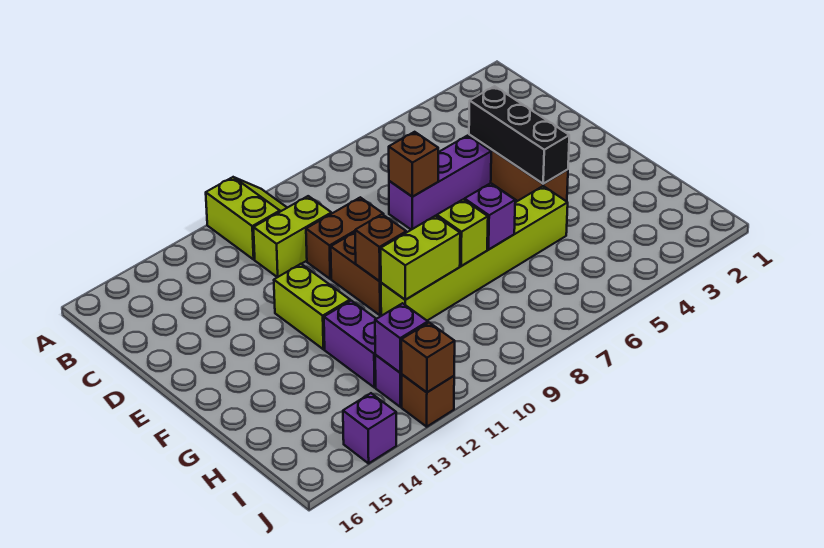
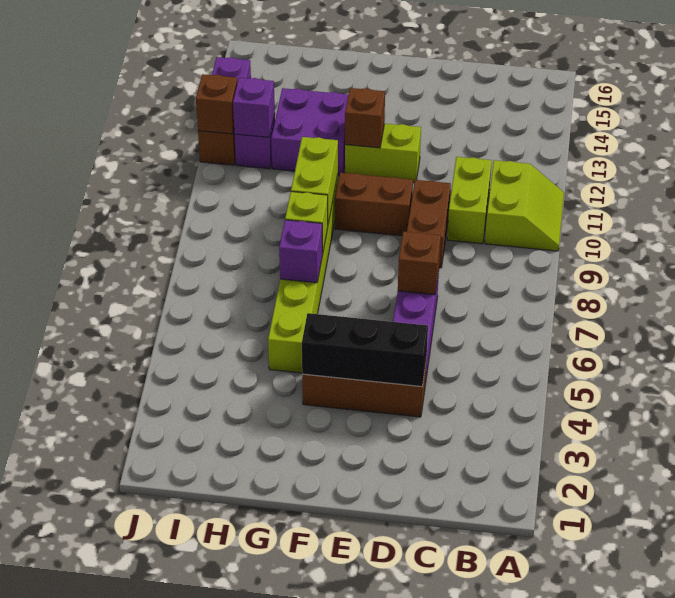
lime slope A10:B11 level 1 top 11 -> lime slope A10:B11 level 1 top B
brown brick F10 level 2 -> brown brick F12 level 2
purple brick G12:H12 level 1 -> purple brick G12:H13 level 1

